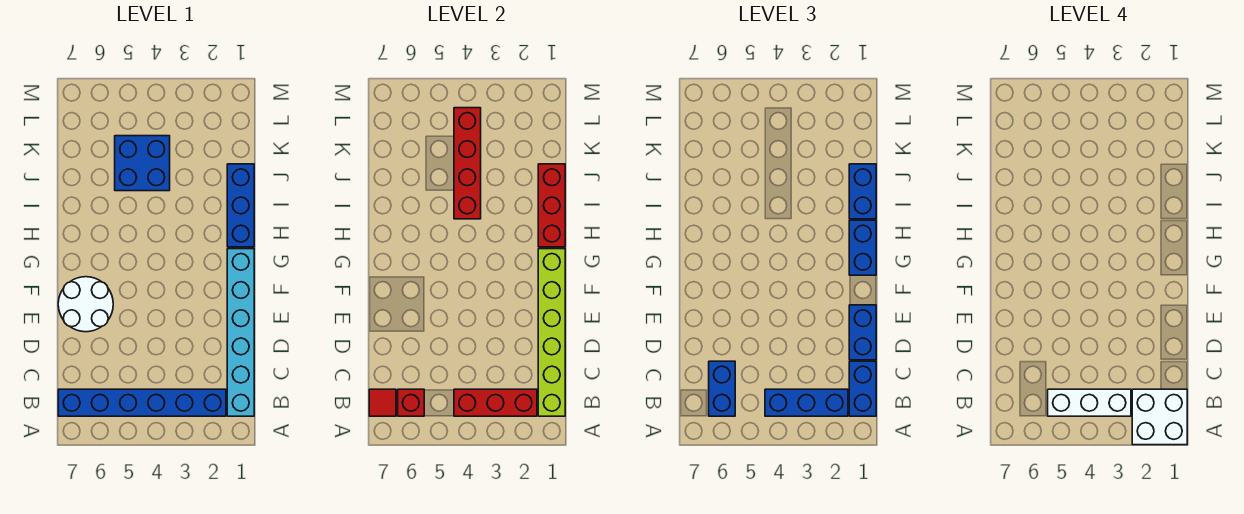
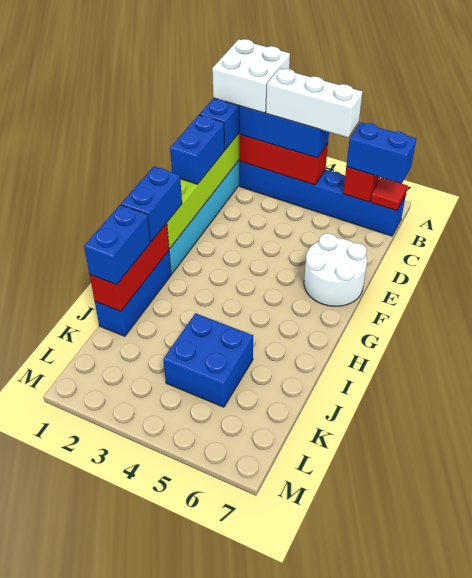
blue brick B6:C6 level 3 -> blue brick B6:B7 level 3
red brick I4:L4 level 2 -> none

